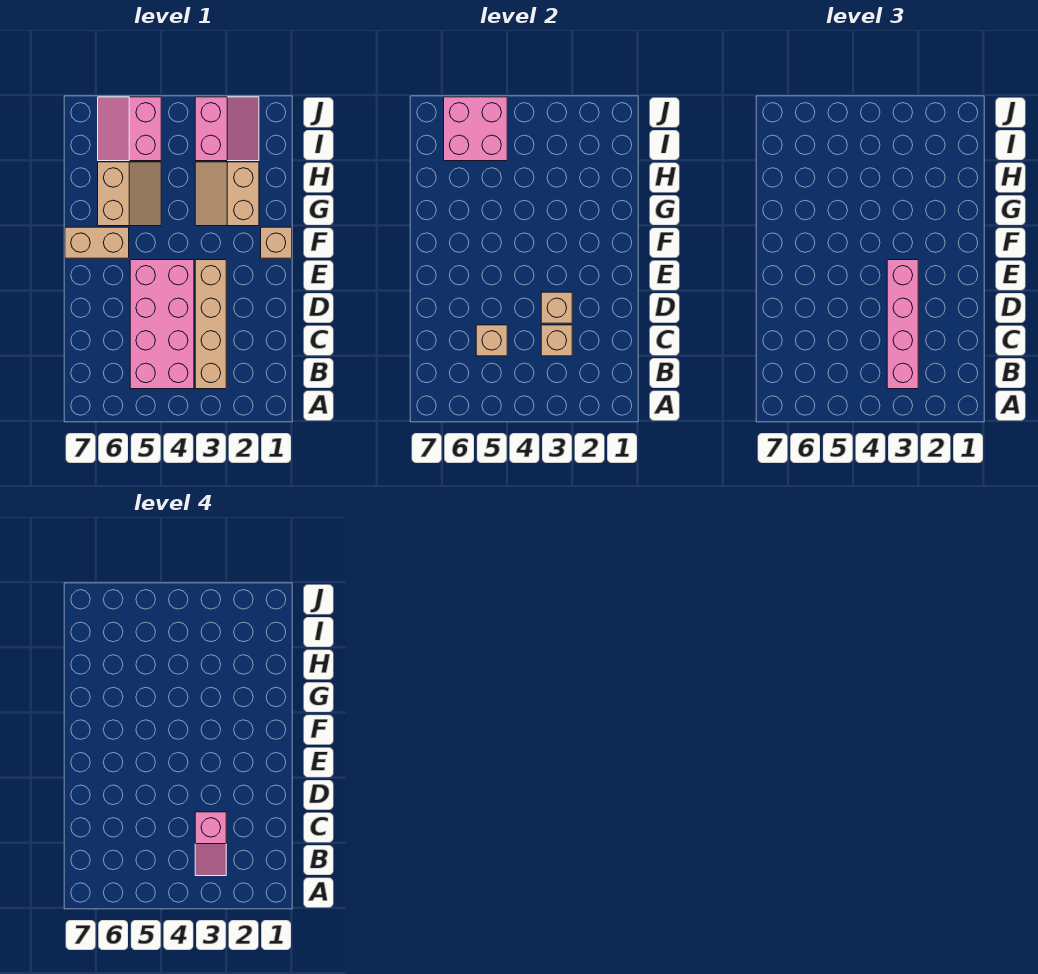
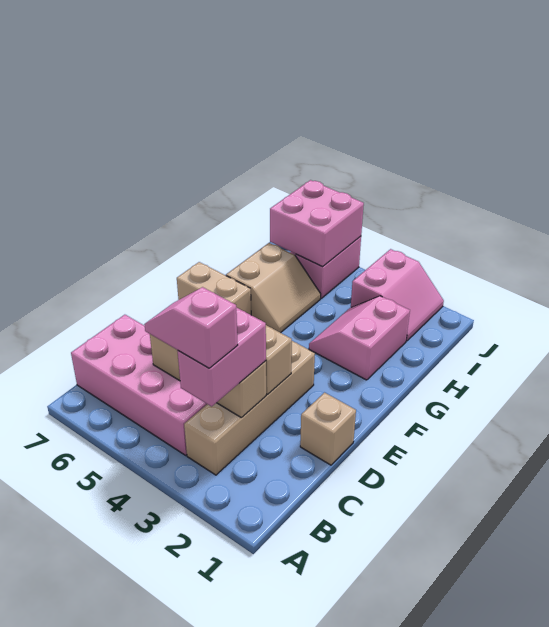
pink brick B3:E3 level 3 -> pink brick B3:C3 level 3
pink slope B3:C3 level 4 top C -> pink slope B3:B4 level 4 top 3
pink brick B4:E5 level 1 -> pink brick B4:C7 level 1
tan brick F1 level 1 -> tan brick D1 level 1
tan slope G2:H3 level 1 top 2 -> pink slope G2:H3 level 1 top 2

